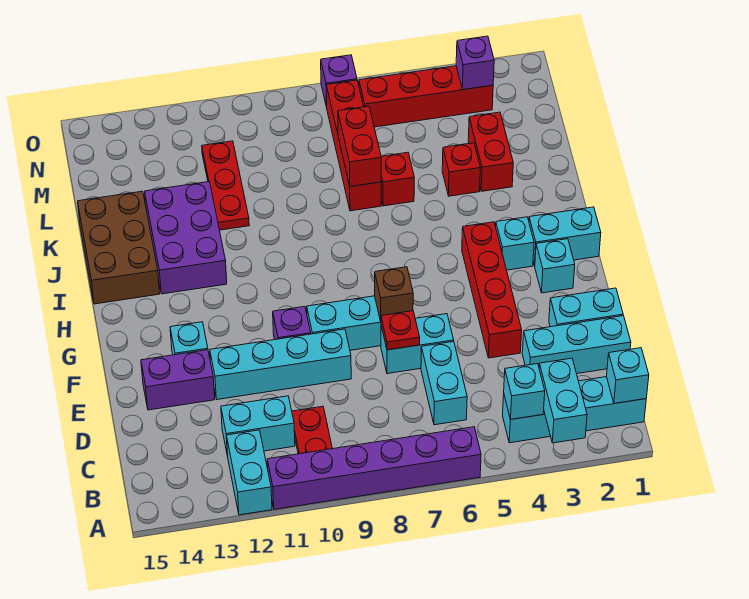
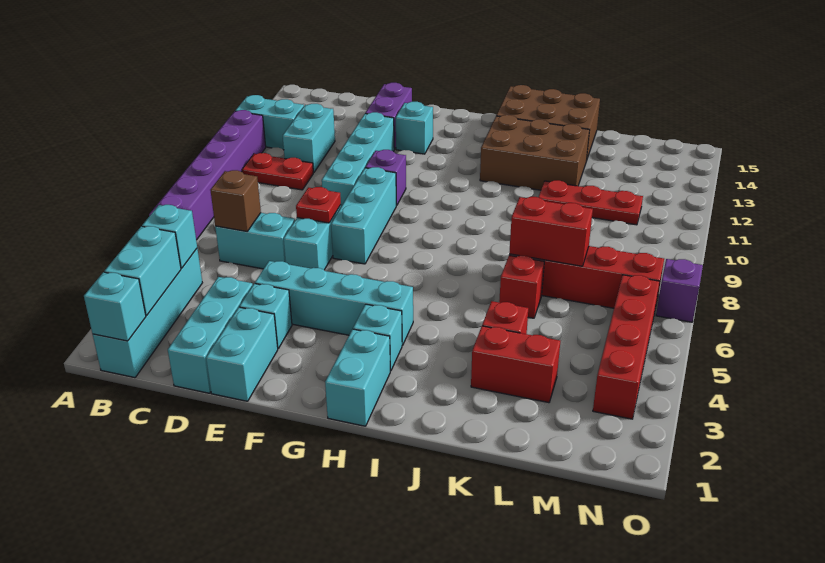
cyan brick A3:B3 level 2 -> cyan brick B2:B3 level 2
red brick E4:H4 level 1 -> cyan brick E4:H4 level 1
brown brick F7 level 2 -> brown brick C6 level 2
cyan brick G2 level 1 -> cyan brick E3 level 1
purple brick I12:K13 level 1 -> brown brick I12:K13 level 1
purple brick N3 level 2 -> none

